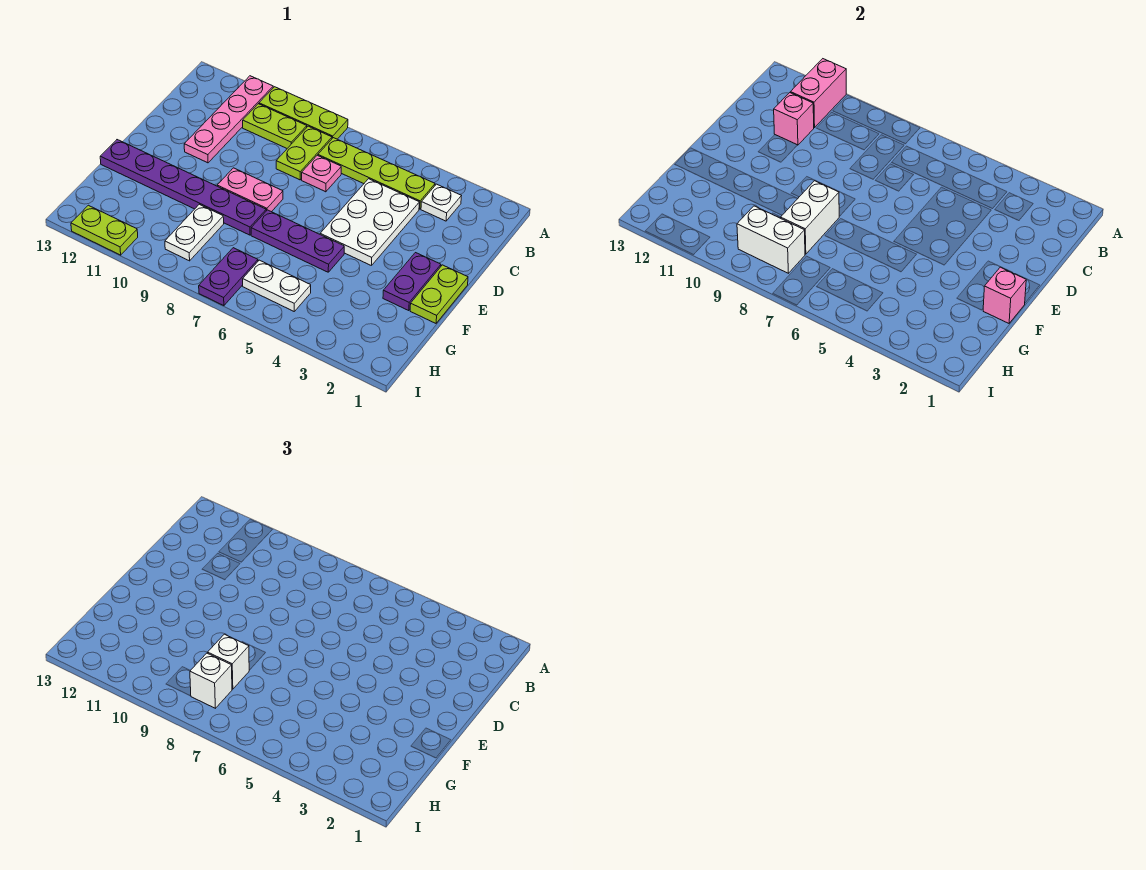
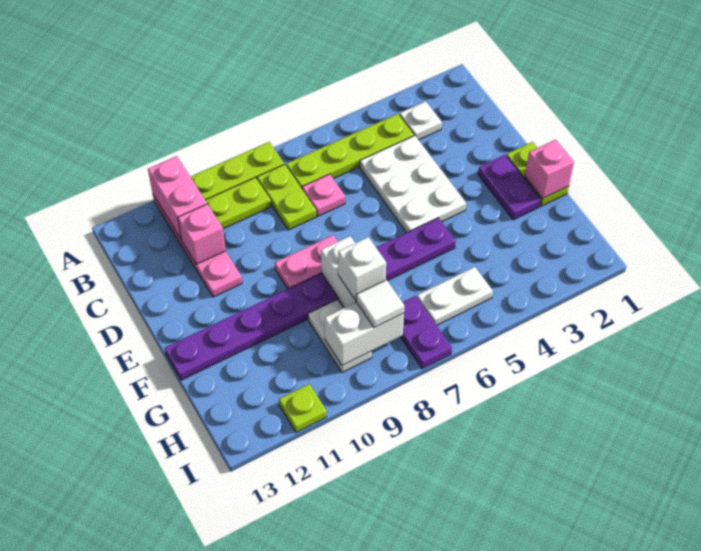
white brick H8 level 3 -> white tile H8 level 3
lime plate I11:I12 level 1 -> lime plate I11 level 1

